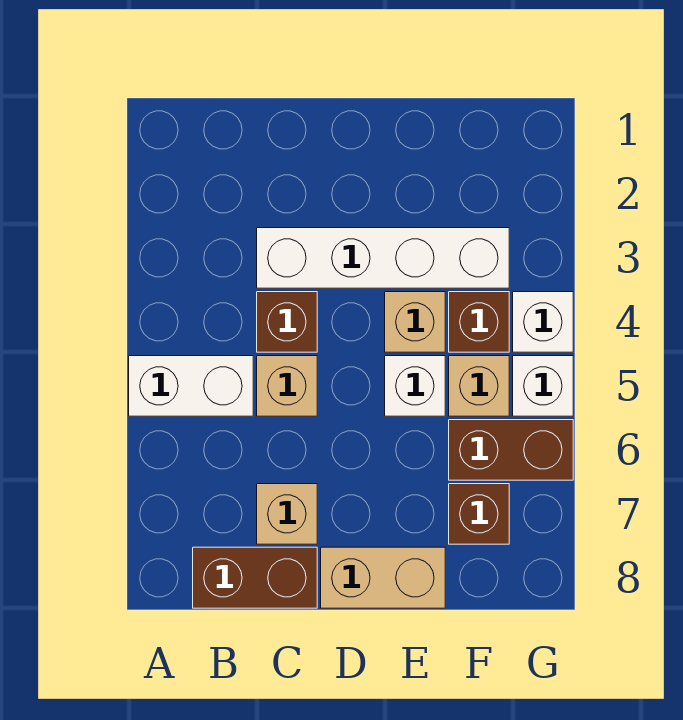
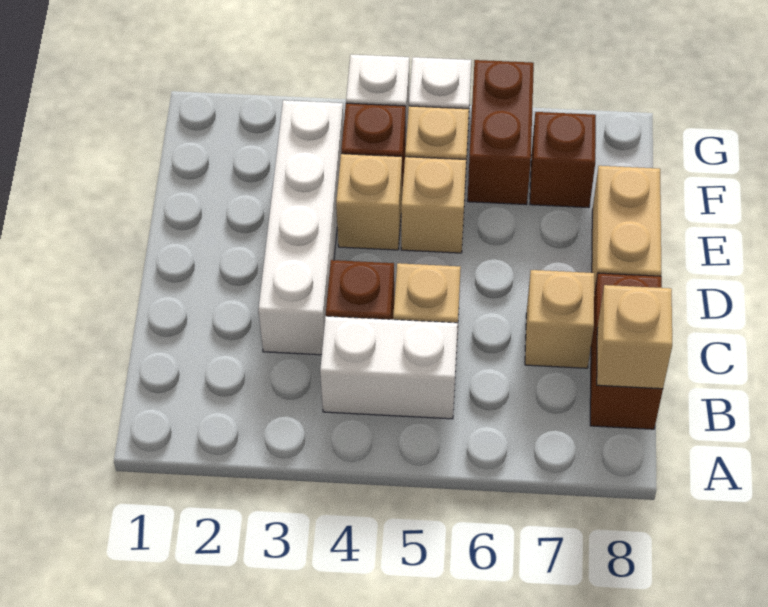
white brick A5:B5 level 1 -> white brick B4:B5 level 1
none -> tan brick B8 level 2
white brick E5 level 1 -> tan brick E5 level 1

